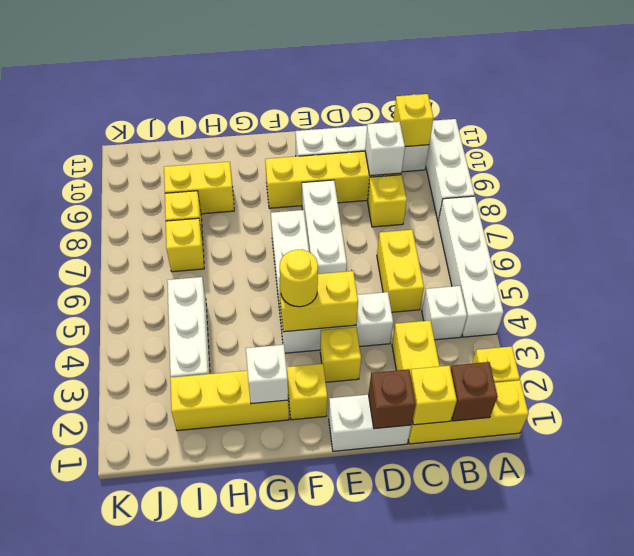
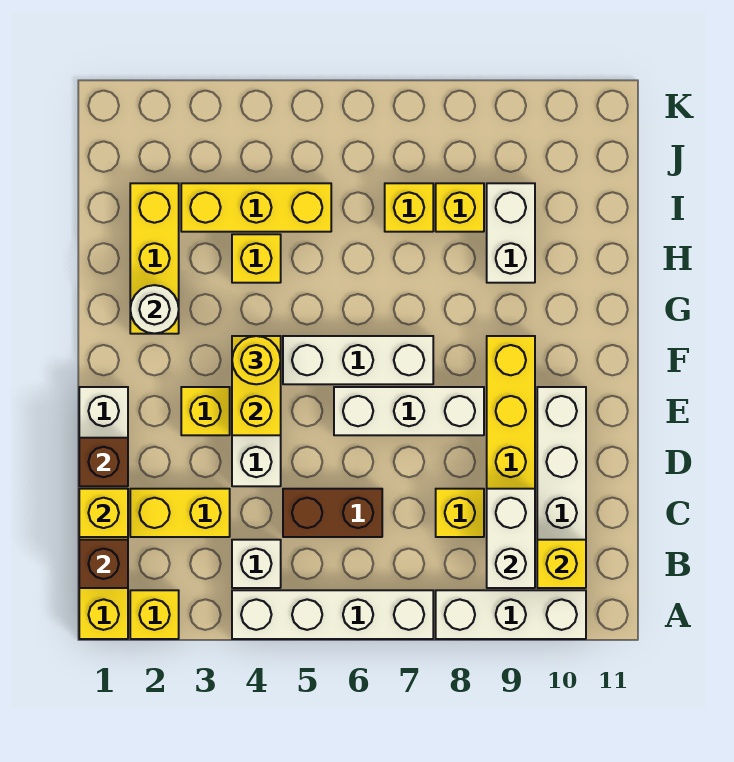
yellow brick C5:C6 level 1 -> brown brick C5:C6 level 1
white brick C9 level 2 -> white brick B9:C9 level 2
yellow brick F2 level 1 -> yellow brick H4 level 1
white brick G2 level 2 -> white round brick G2 level 2
yellow brick H9:I9 level 1 -> white brick H9:I9 level 1
white brick I3:I5 level 1 -> yellow brick I3:I5 level 1

